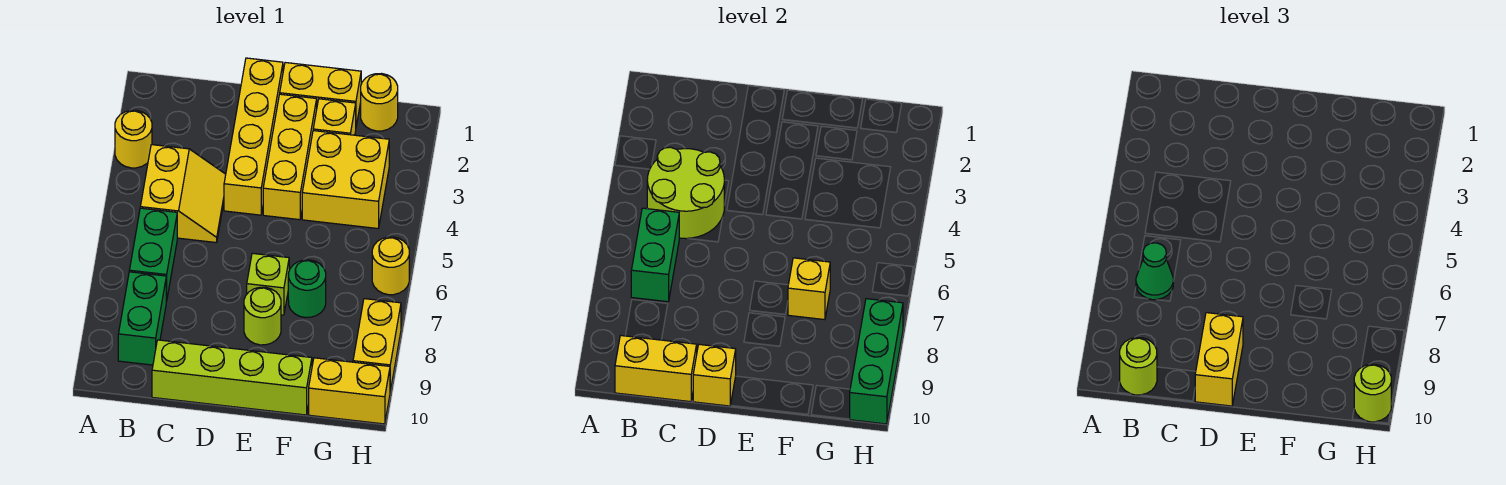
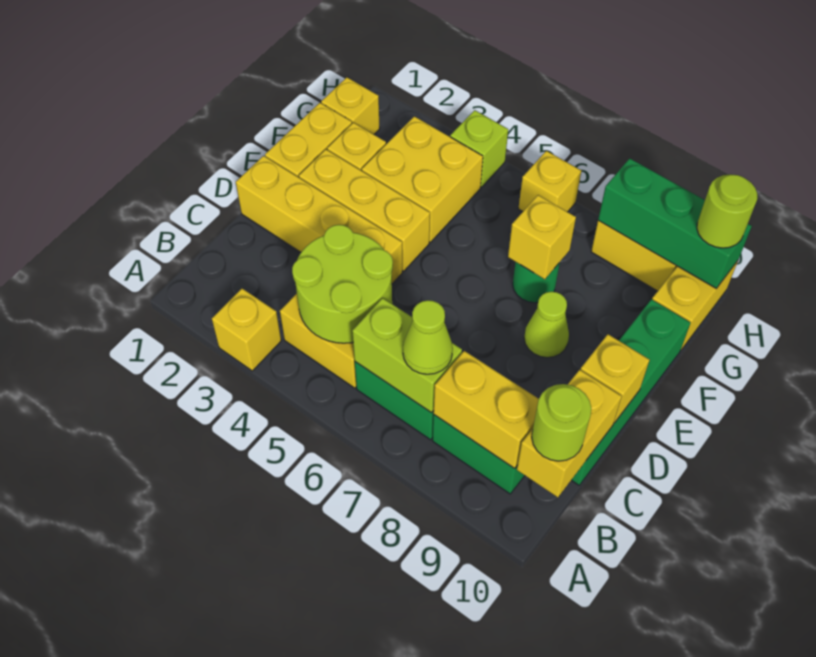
yellow round brick A3 level 1 -> yellow brick A3 level 1
green brick B6:B7 level 2 -> lime brick B6:B7 level 2
green cone B7 level 3 -> lime cone B7 level 3
lime brick C10:F10 level 1 -> green brick C10:F10 level 1
yellow brick D9:D10 level 3 -> yellow brick B8:B9 level 2
lime brick E7 level 1 -> lime brick H4 level 1
lime round brick E8 level 1 -> lime cone E8 level 1
yellow round brick G1 level 1 -> yellow brick G1 level 1
yellow round brick H6 level 1 -> yellow brick H6 level 1

